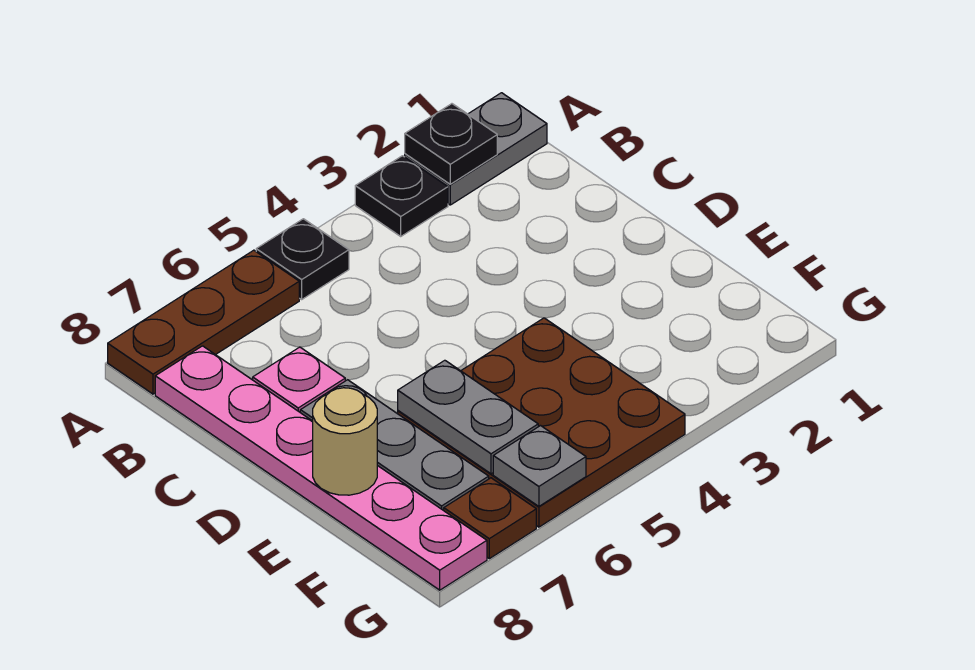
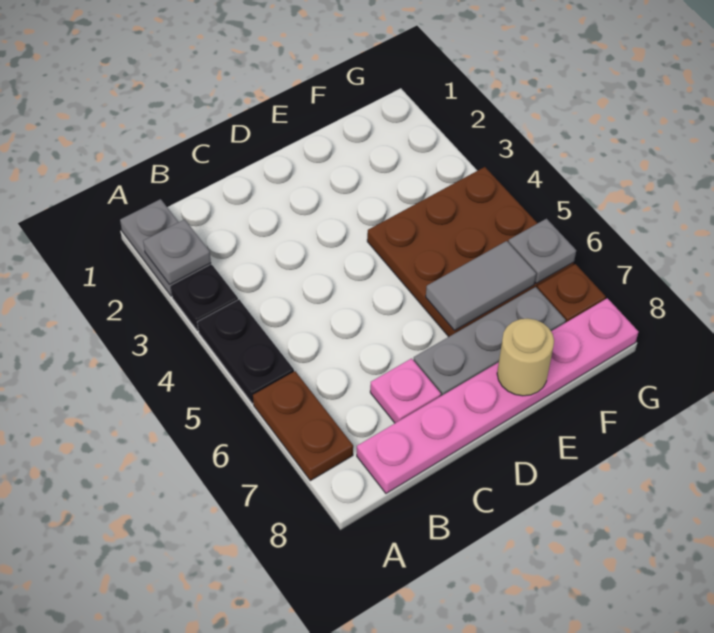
black plate A2 level 2 -> grey plate A2 level 2
black plate A5 level 1 -> black plate A4:A5 level 1
brown plate A6:A8 level 1 -> brown plate A6:A7 level 1
grey plate E6:F6 level 2 -> grey tile E6:F6 level 2

